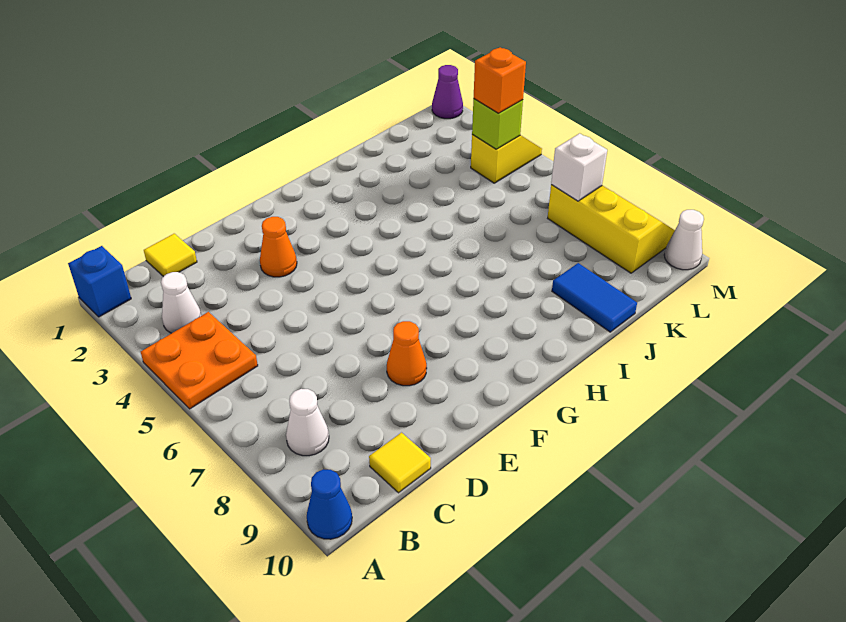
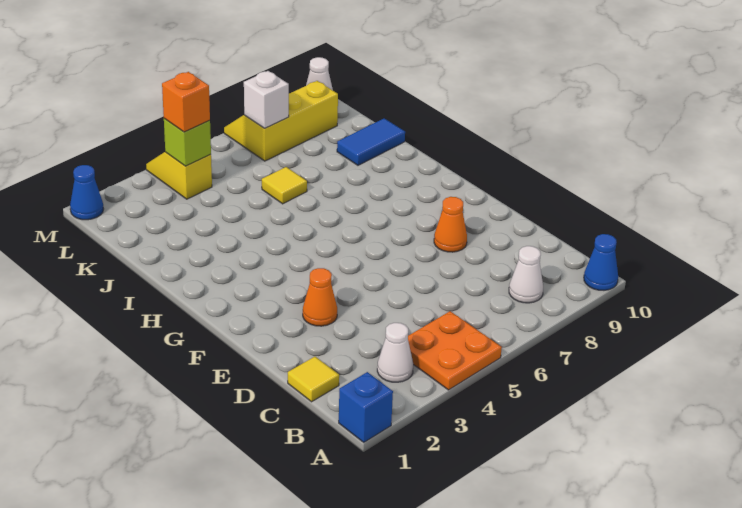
yellow tile C10 level 1 -> yellow tile J6 level 1
purple cone M1 level 1 -> blue cone M1 level 1

